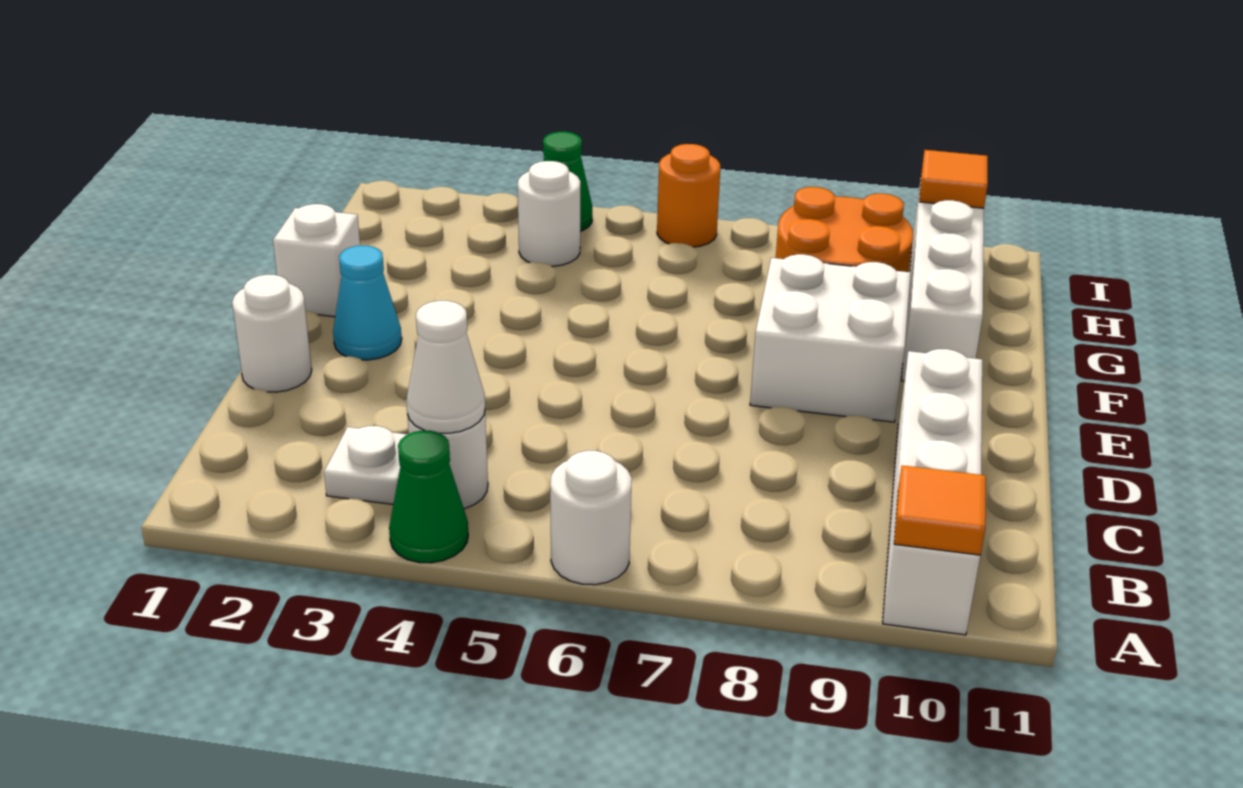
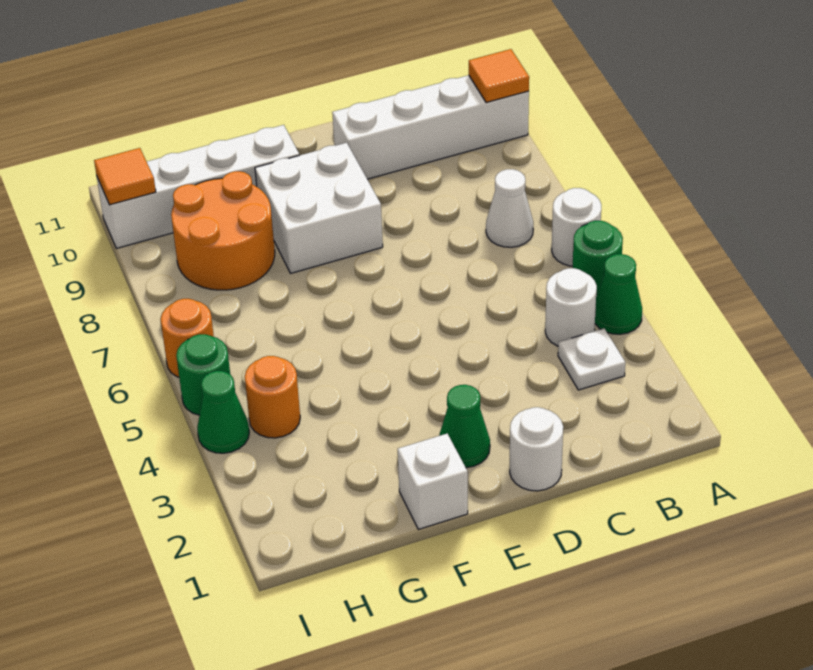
none -> green round brick A5 level 1
white cone B4 level 2 -> white cone B7 level 1
cyan cone E2 level 1 -> green cone E2 level 1
white round brick H4 level 1 -> orange round brick H4 level 1
none -> green round brick I5 level 1

